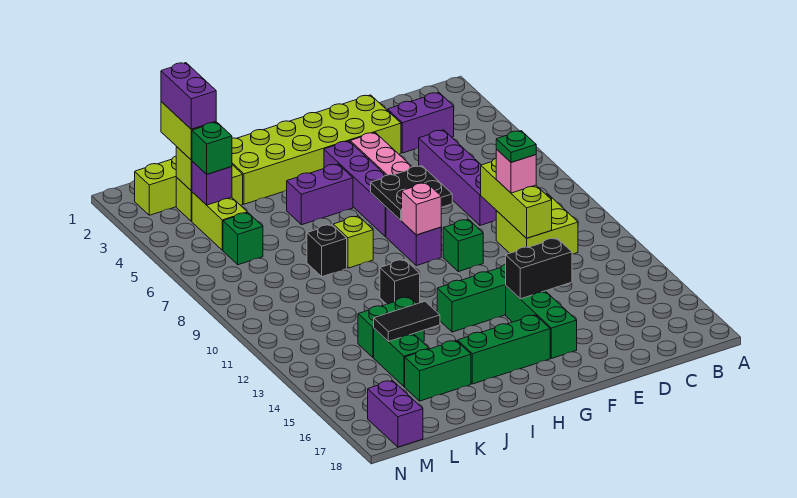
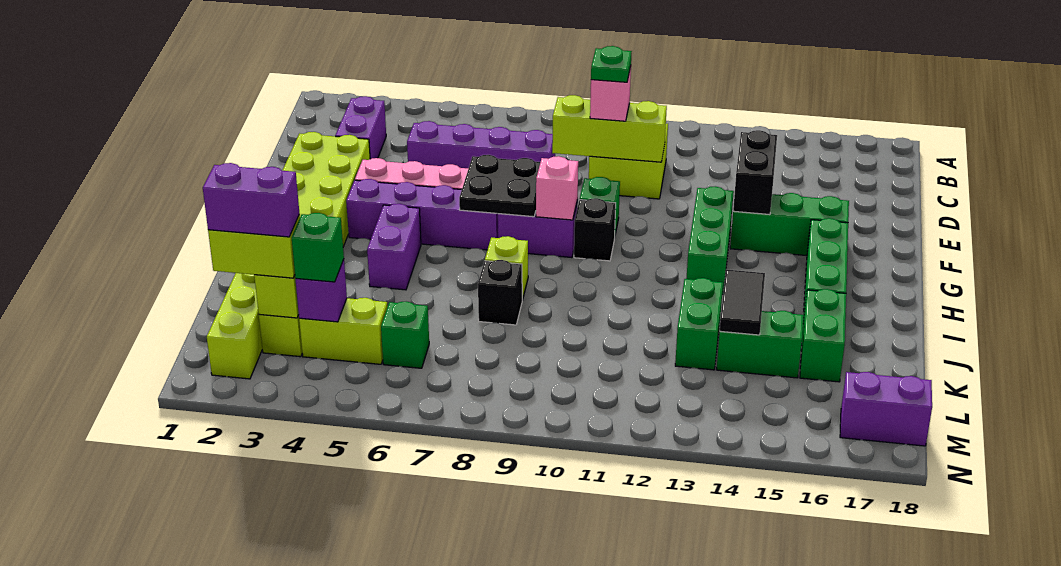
black brick I11 level 1 -> black brick G10 level 1

